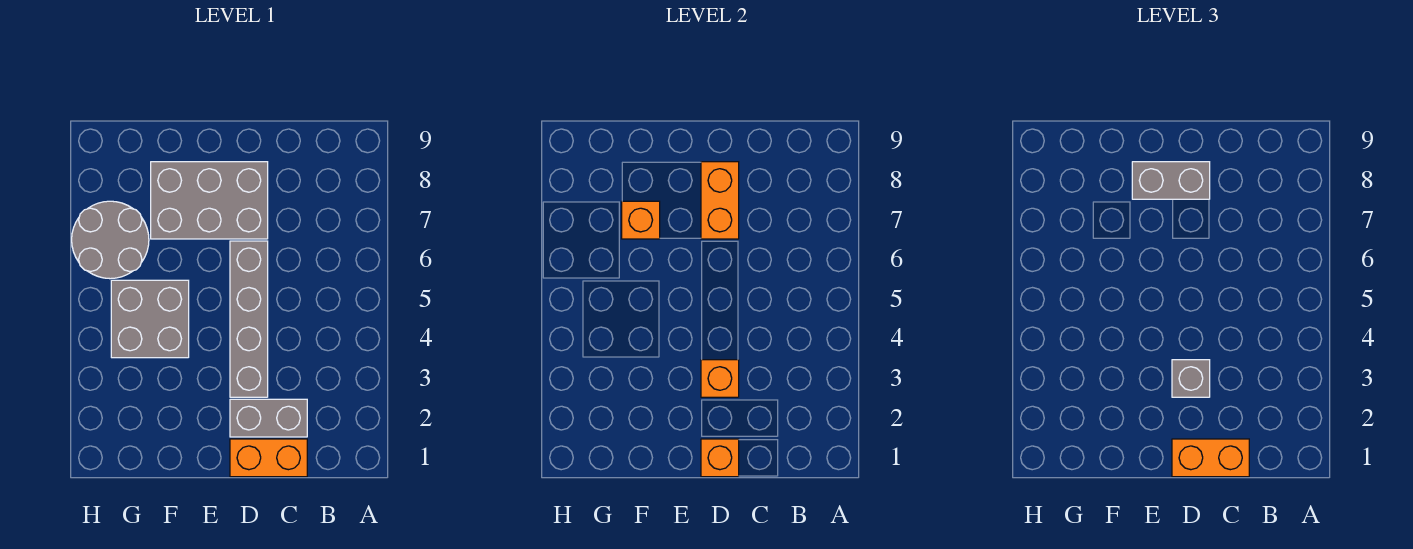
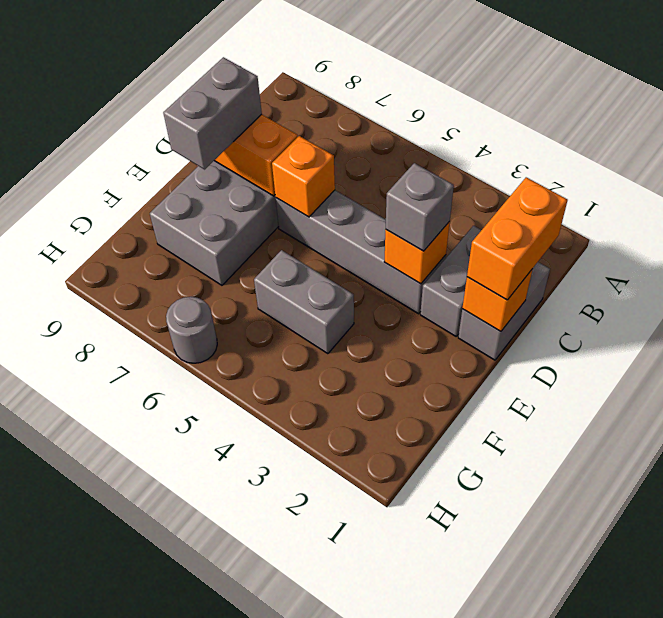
orange brick C1:D1 level 1 -> grey brick C1:D1 level 1
grey brick F4:G5 level 1 -> grey brick F4:F5 level 1
orange brick F7 level 2 -> orange brick D6 level 2
grey round brick G6:H7 level 1 -> grey round brick H6 level 1

